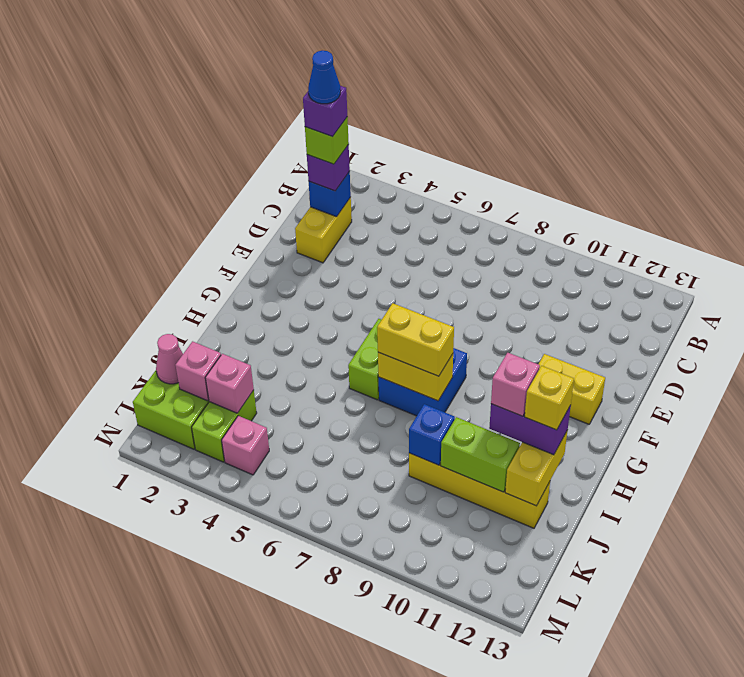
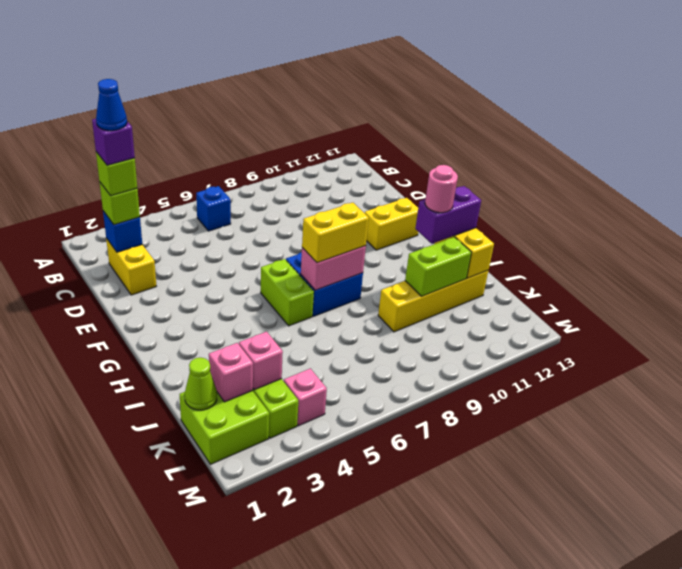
purple brick C2 level 3 -> lime brick C2 level 3
yellow brick H7:H8 level 2 -> pink brick H7:H8 level 2
pink brick I11 level 4 -> pink round brick I11 level 4
yellow brick I12 level 4 -> none
blue brick J9 level 2 -> blue brick B6 level 1
pink cone K1 level 2 -> lime cone K1 level 2

